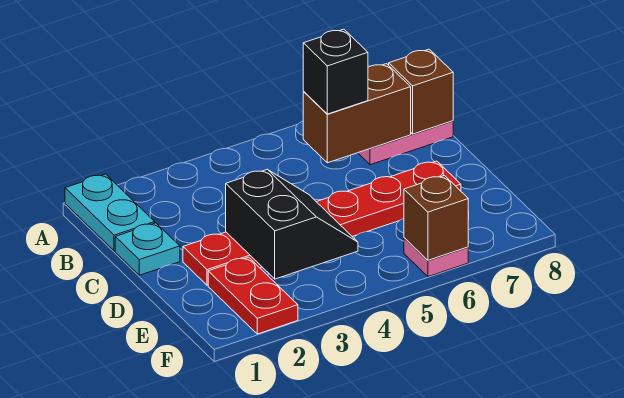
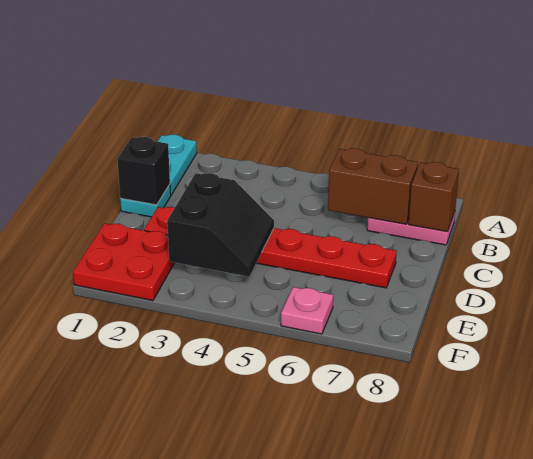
black brick B6 level 3 -> black brick C1 level 2
red plate E2:F2 level 1 -> red plate E1:F2 level 1
brown brick F6 level 2 -> none

